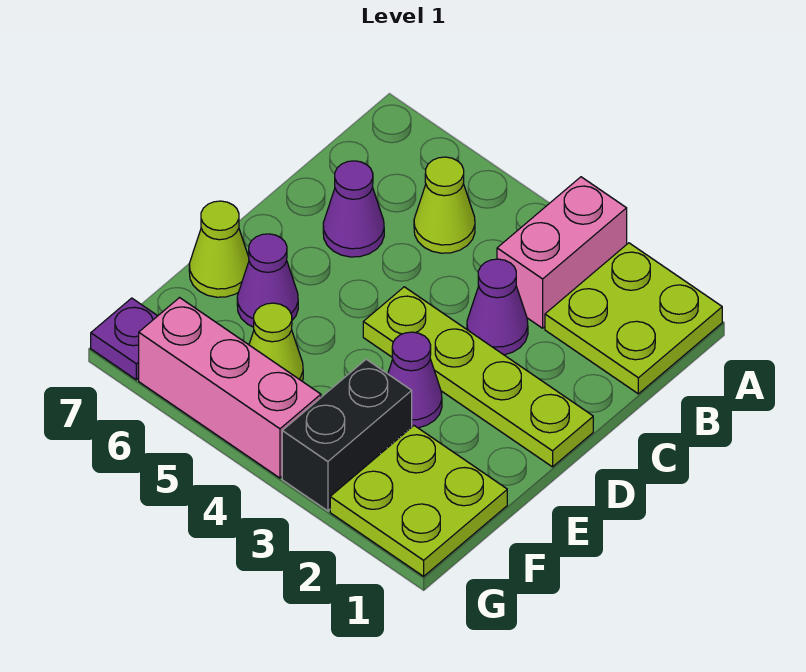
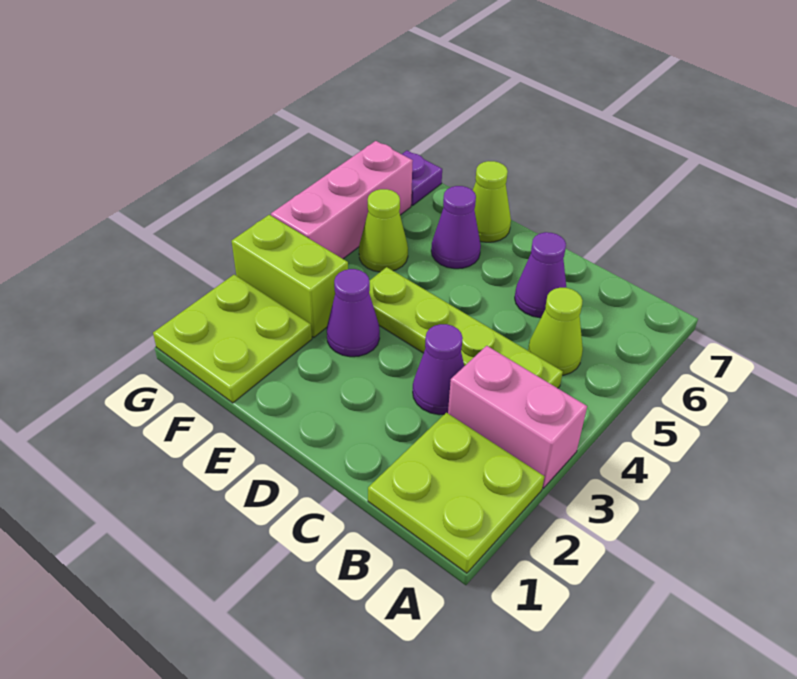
lime plate D1:D4 level 1 -> lime plate B4:E4 level 1
black brick F3:G3 level 1 -> lime brick F3:G3 level 1

